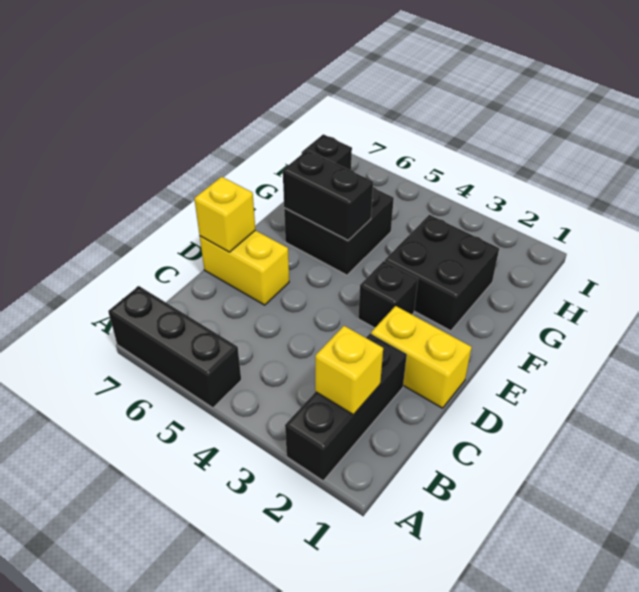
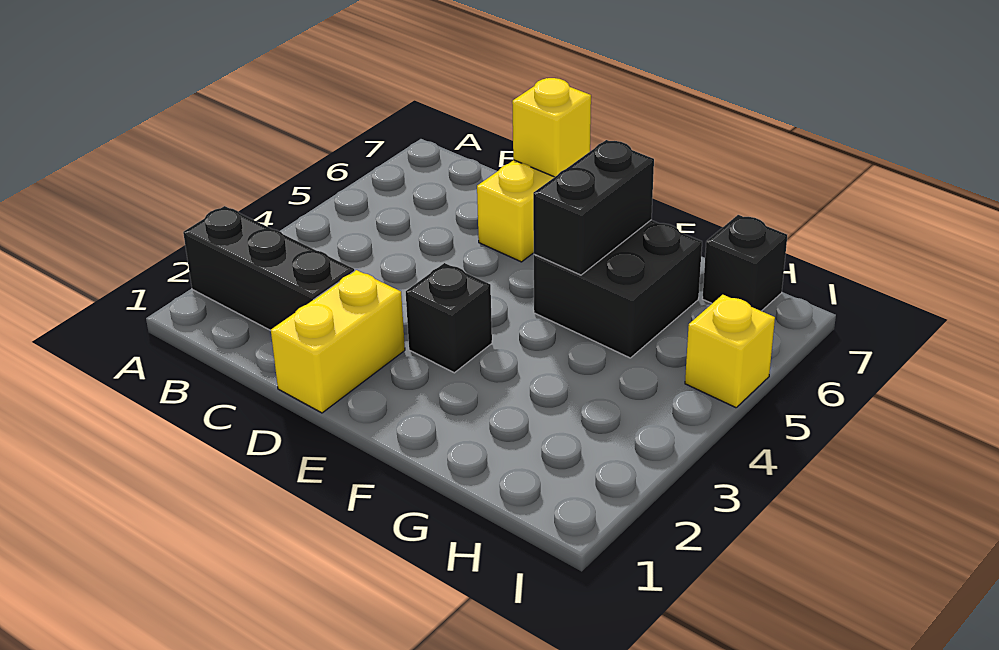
black brick A5:A7 level 1 -> none
yellow brick B2 level 2 -> yellow brick I5 level 1
black brick F2:G3 level 1 -> none

